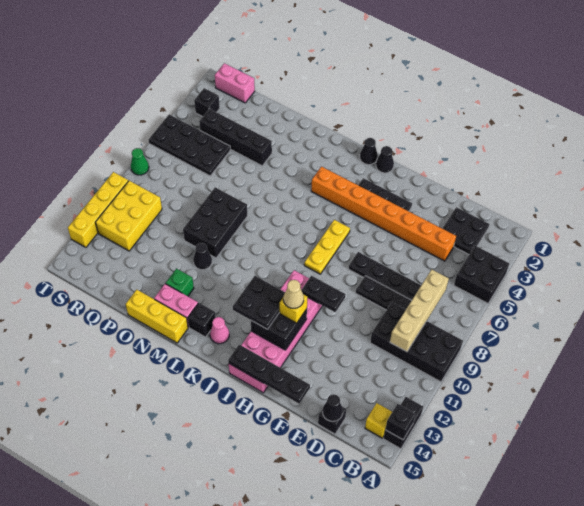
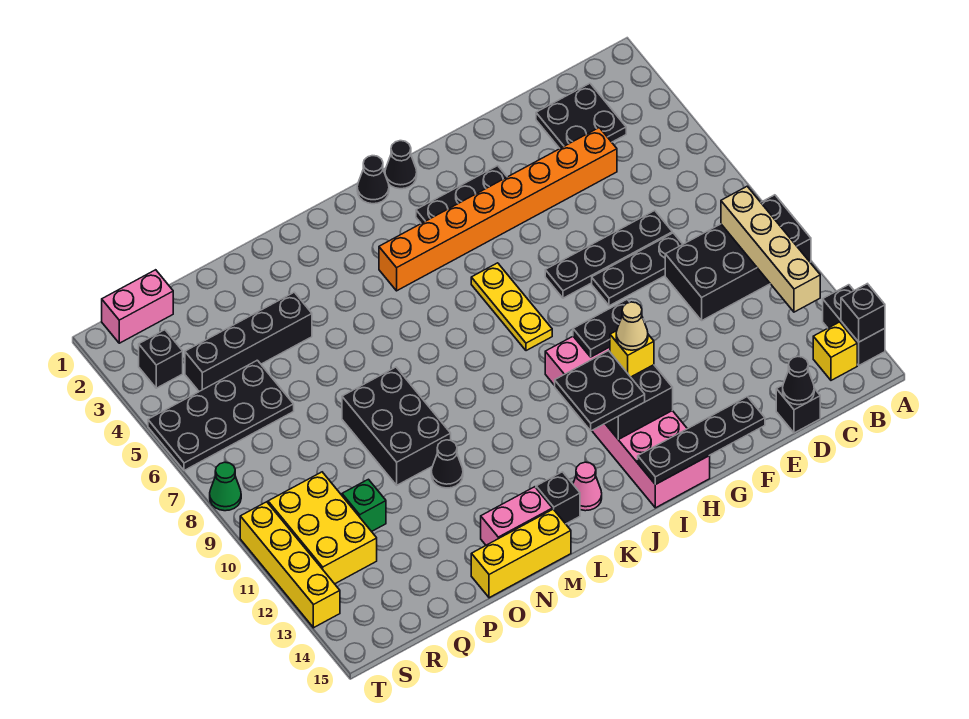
black brick A4:B5 level 1 -> none
tan brick C7:C10 level 2 -> tan brick B9:B12 level 2
green brick N13 level 1 -> green brick Q11 level 1

